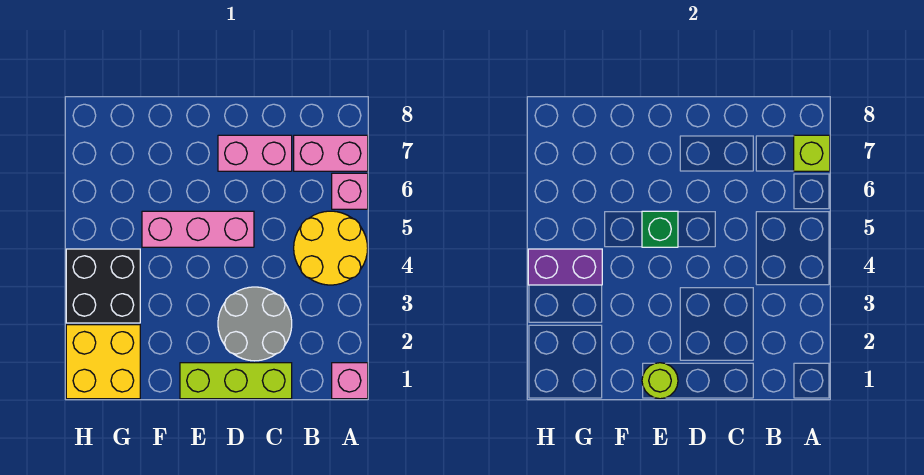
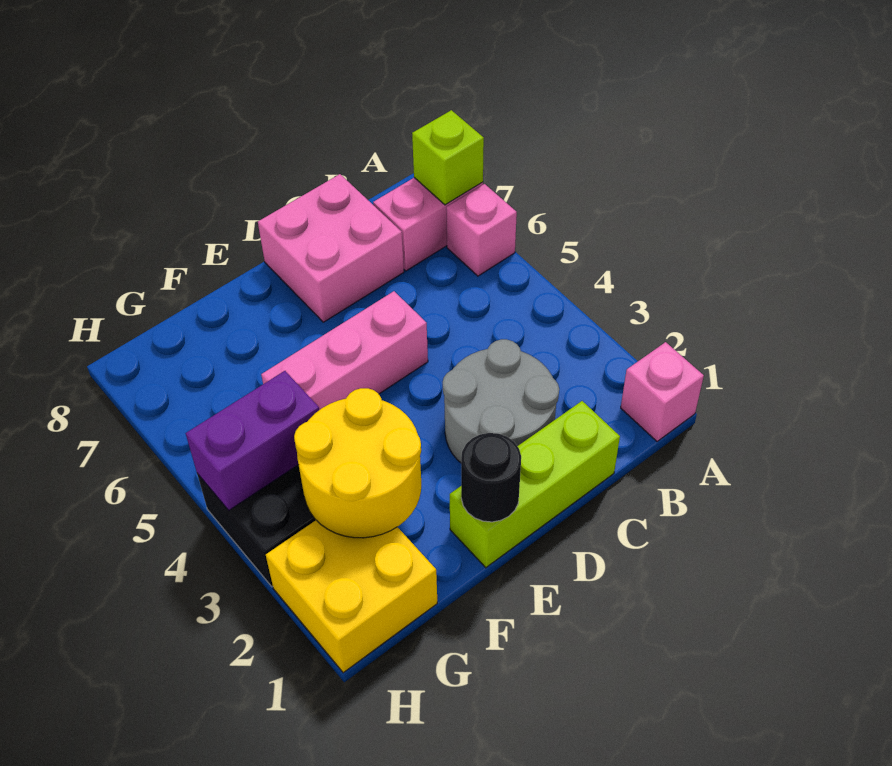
yellow round brick A4:B5 level 1 -> yellow round brick F2:G3 level 2
pink brick C7:D7 level 1 -> pink brick C7:D8 level 1
lime round brick E1 level 2 -> black round brick E1 level 2
green brick E5 level 2 -> none

